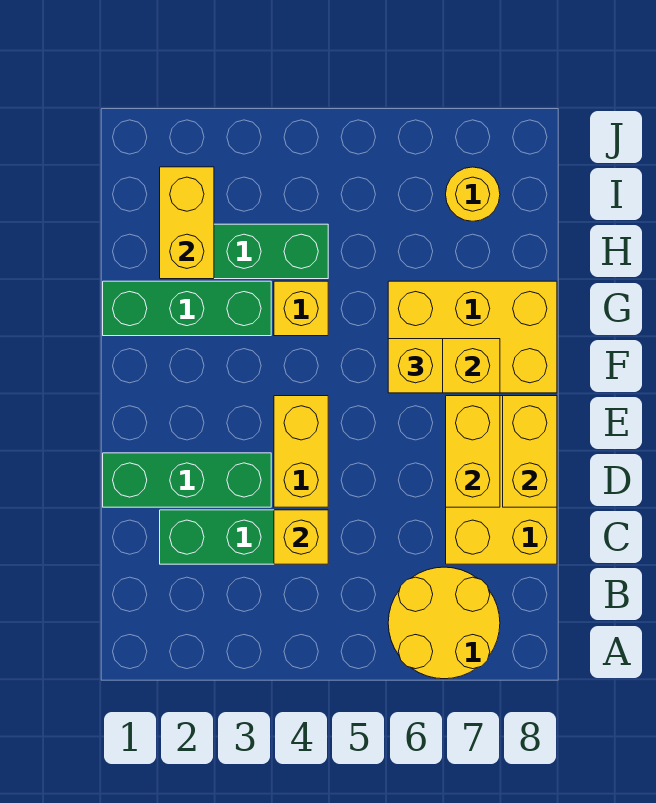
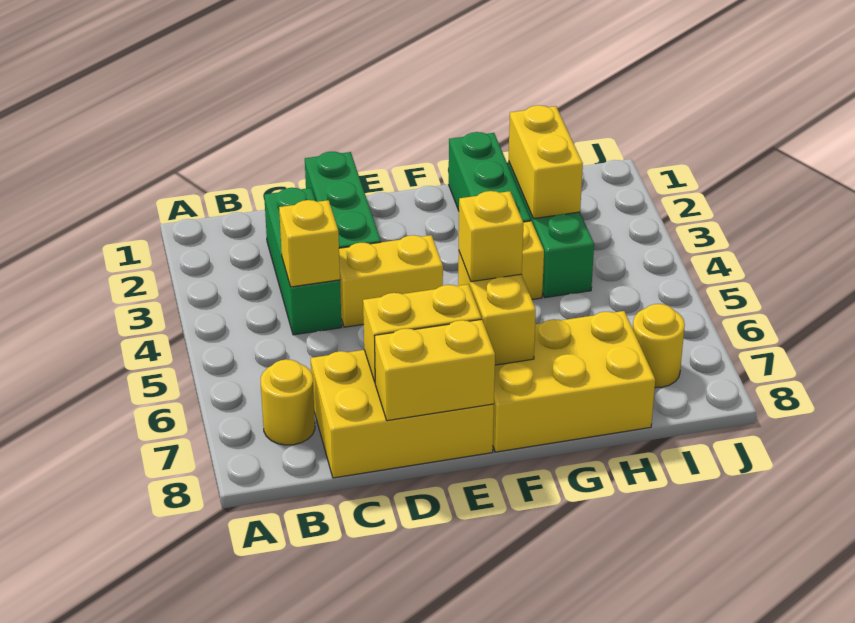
yellow round brick A6:B7 level 1 -> yellow round brick B7 level 1
yellow brick F6:G8 level 1 -> yellow brick F7:H8 level 1
yellow brick H2:I2 level 2 -> yellow brick H2:H3 level 2

